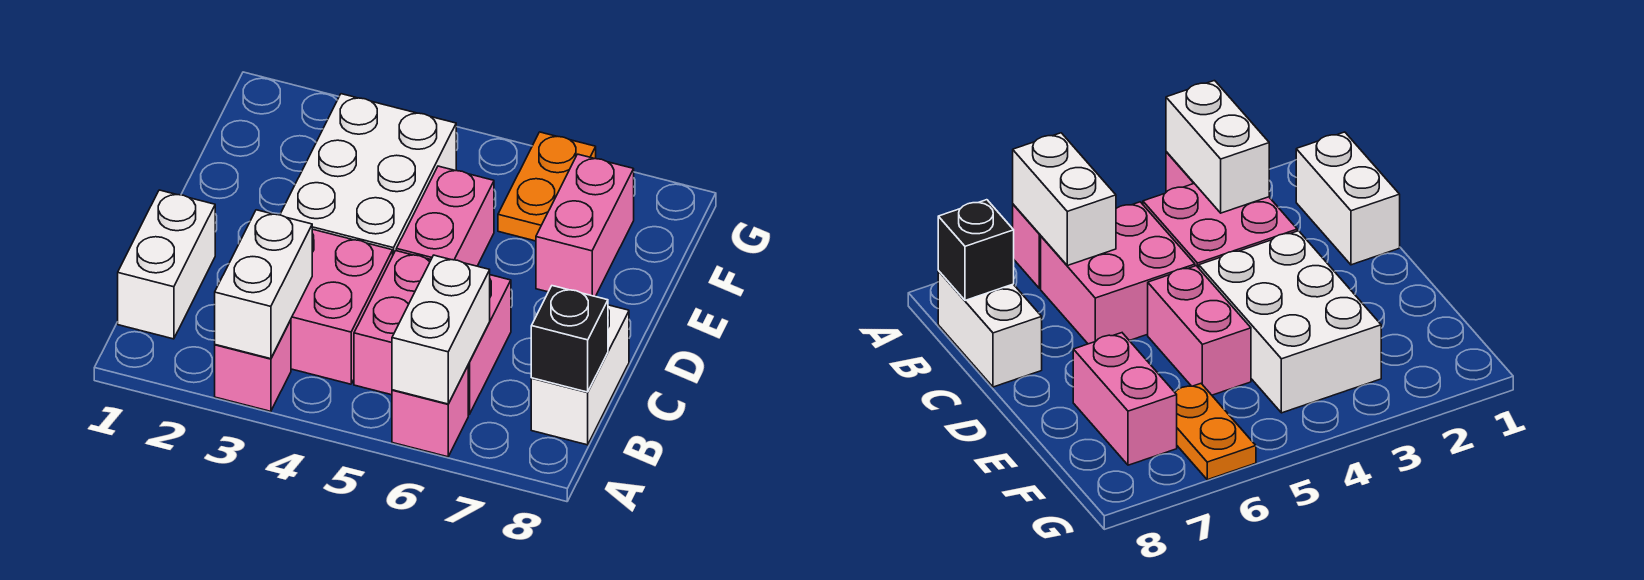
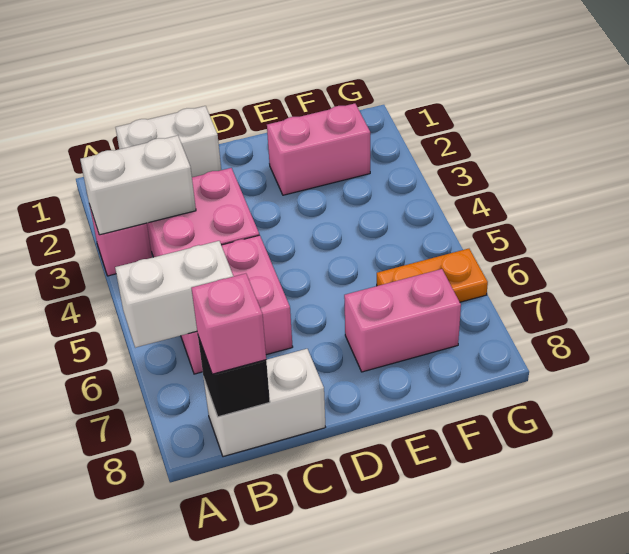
pink brick A6 level 1 -> pink brick B8 level 3
white brick D3:F4 level 1 -> none
pink brick D5:E5 level 1 -> pink brick E2:F2 level 1

